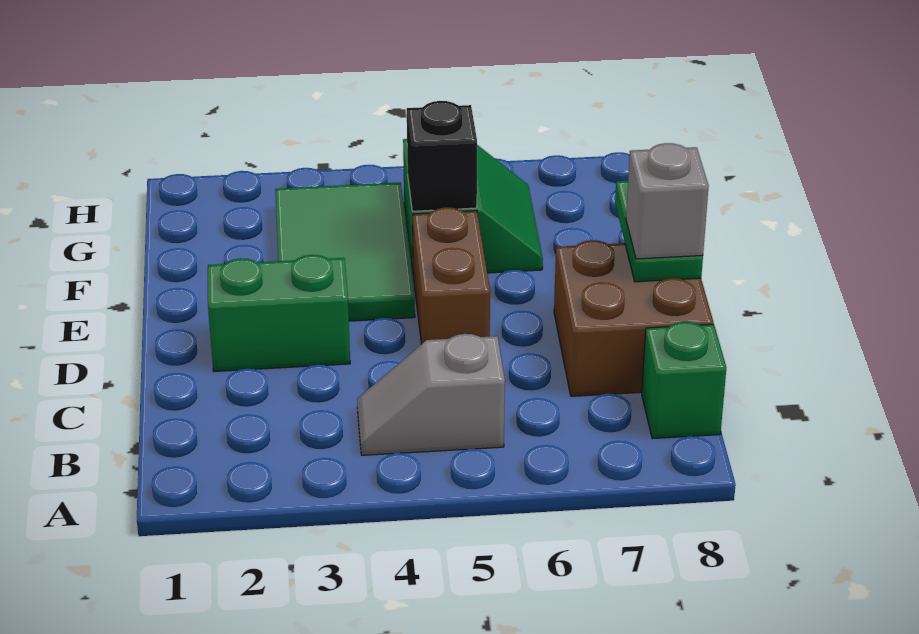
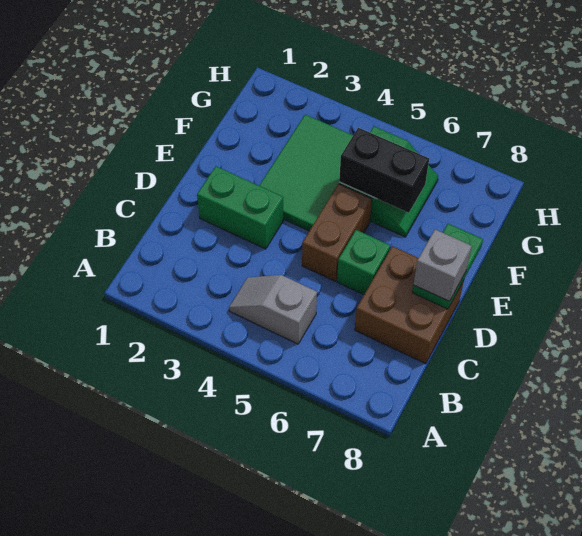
green brick B8 level 1 -> green brick D6 level 1
black brick F5 level 2 -> black brick F5:F6 level 2

